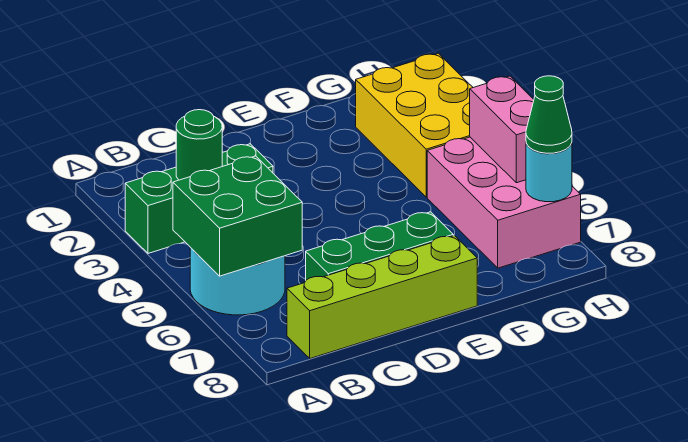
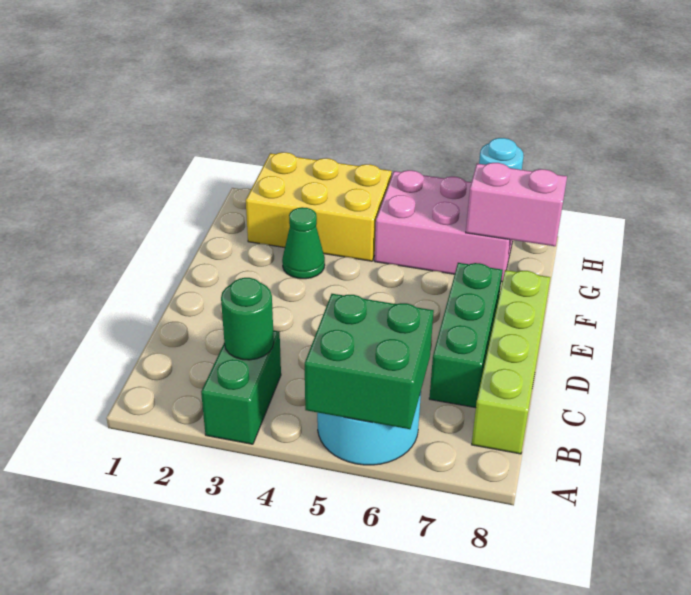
green brick A3:C3 level 1 -> green brick A3:B3 level 1
pink brick H5:H6 level 2 -> pink brick G7:G8 level 2
green cone H7 level 3 -> green cone F3 level 1

